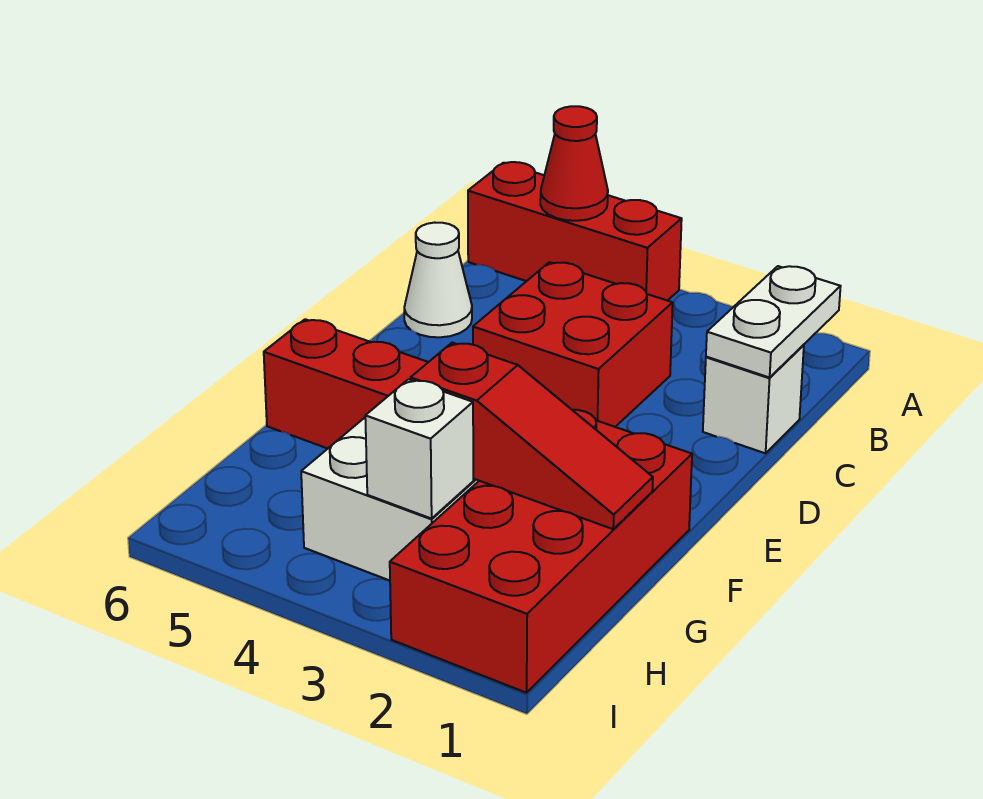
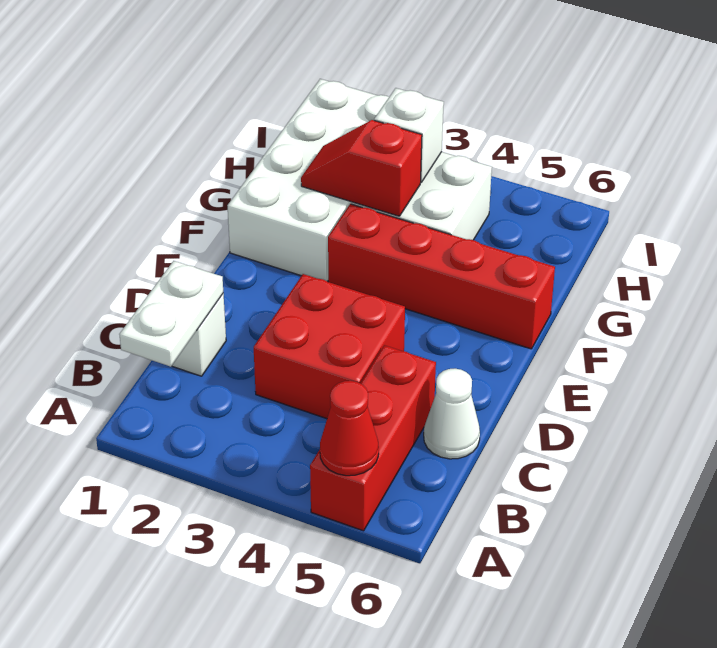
red brick A4:A6 level 1 -> red brick A5:C5 level 1
red brick F1:I2 level 1 -> white brick F1:I2 level 1
red slope G1:G3 level 2 top 3 -> red slope G2:G3 level 2 top 3

